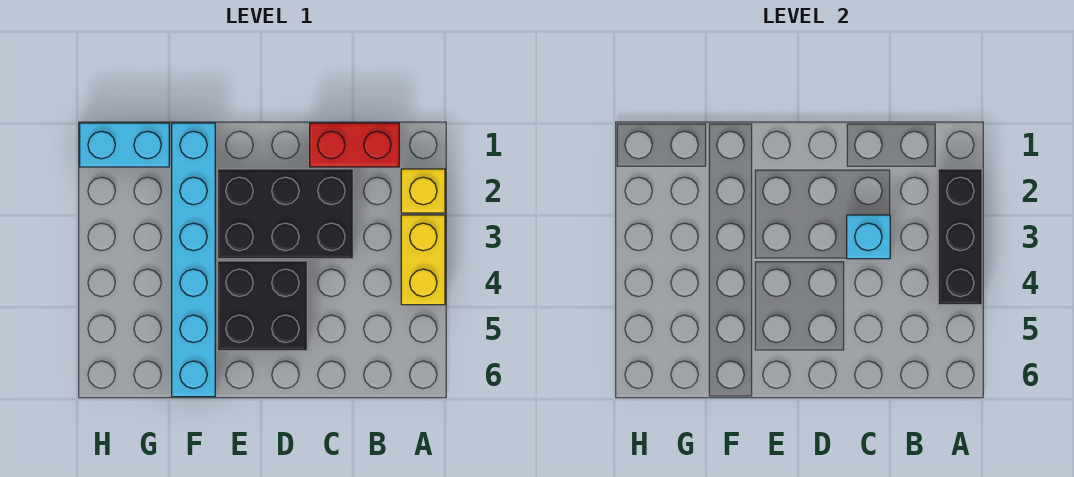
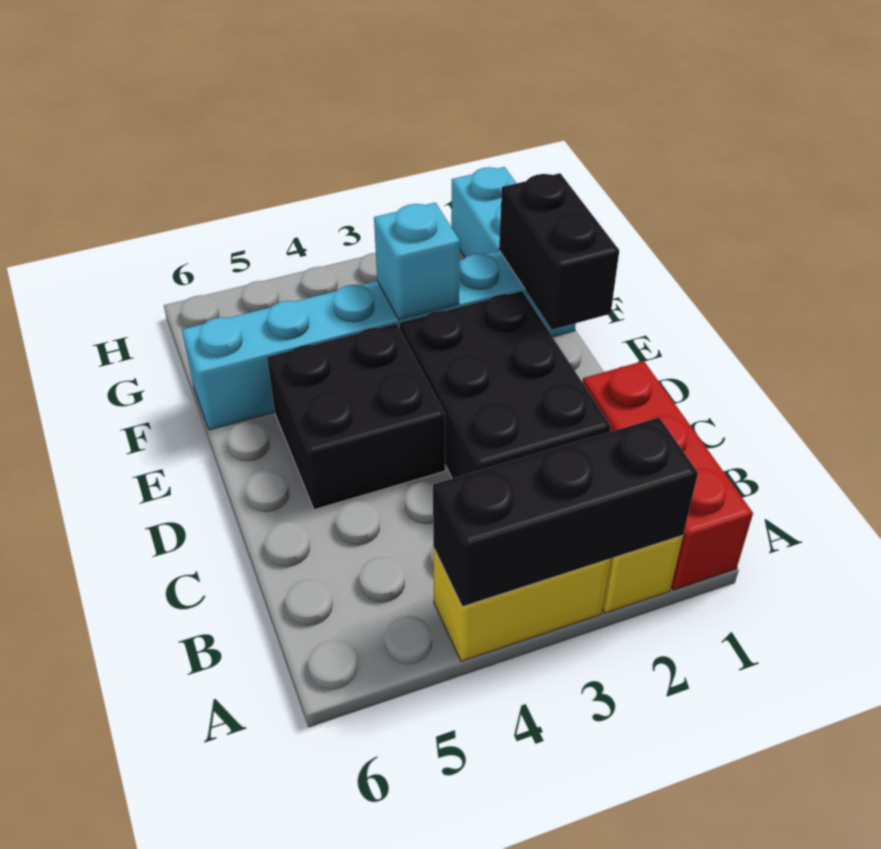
red brick B1:C1 level 1 -> red brick A1:C1 level 1
cyan brick C3 level 2 -> cyan brick F3 level 2
none -> black brick E1:F1 level 2

